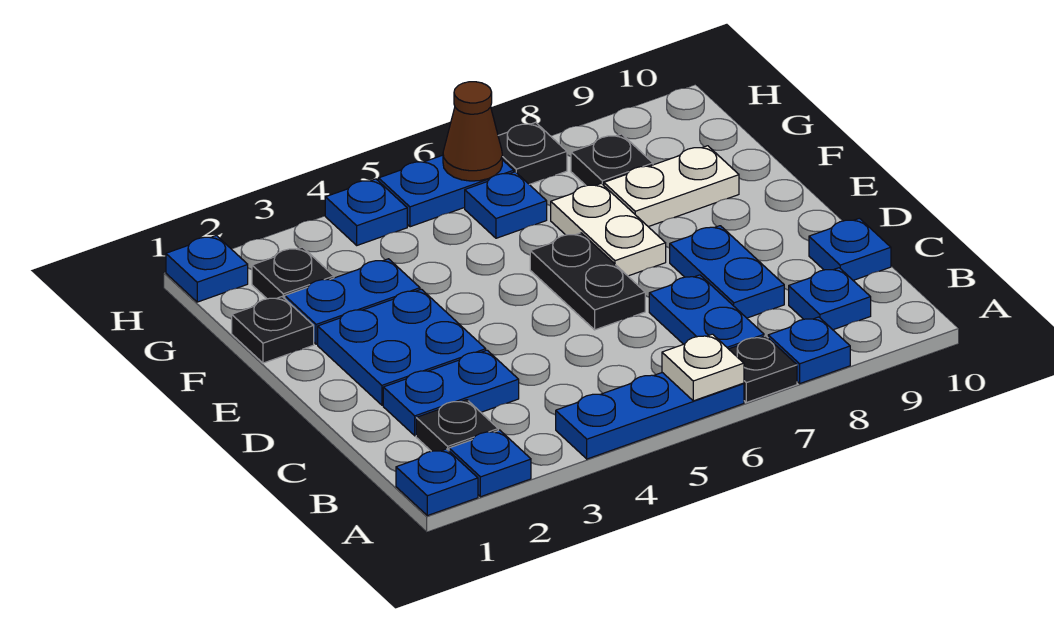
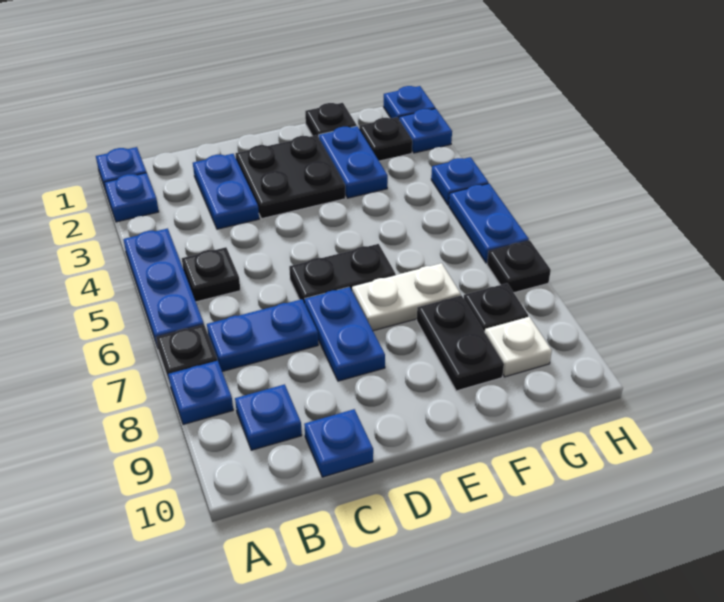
white plate A6 level 2 -> white plate G9 level 1
black plate B2 level 1 -> black plate B5 level 1
blue plate C8:D8 level 1 -> blue plate D7:D8 level 1
blue plate D2:E3 level 1 -> black plate D2:E3 level 1
white plate F8:F9 level 1 -> black plate F8:F9 level 1
blue plate G6 level 1 -> blue plate H2 level 1
brown cone H6 level 2 -> none

